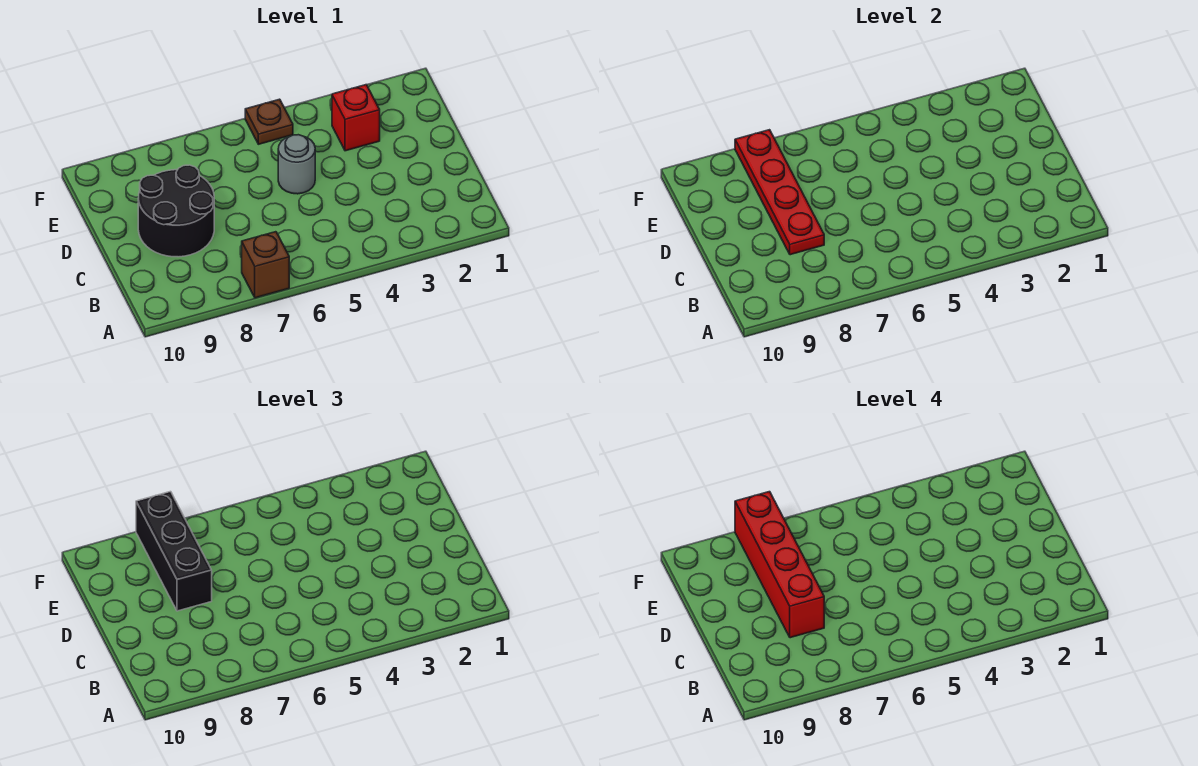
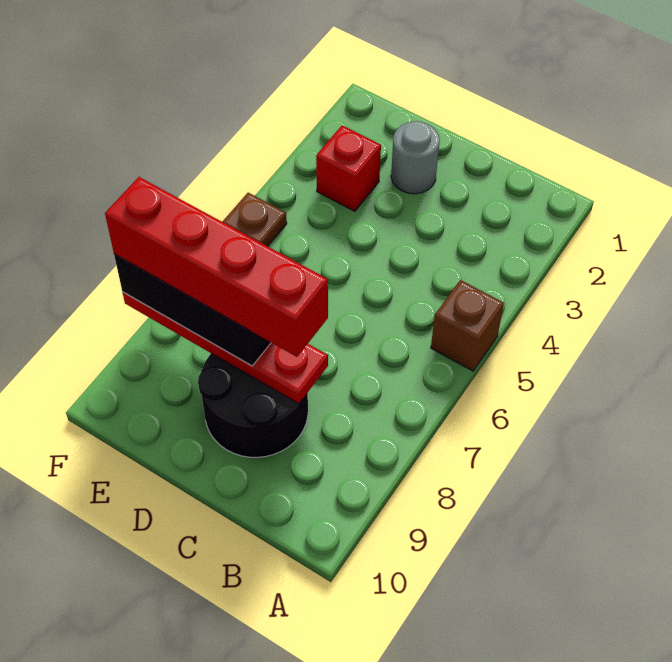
brown brick A7 level 1 -> brown brick A5 level 1
grey round brick D5 level 1 -> grey round brick D2 level 1

